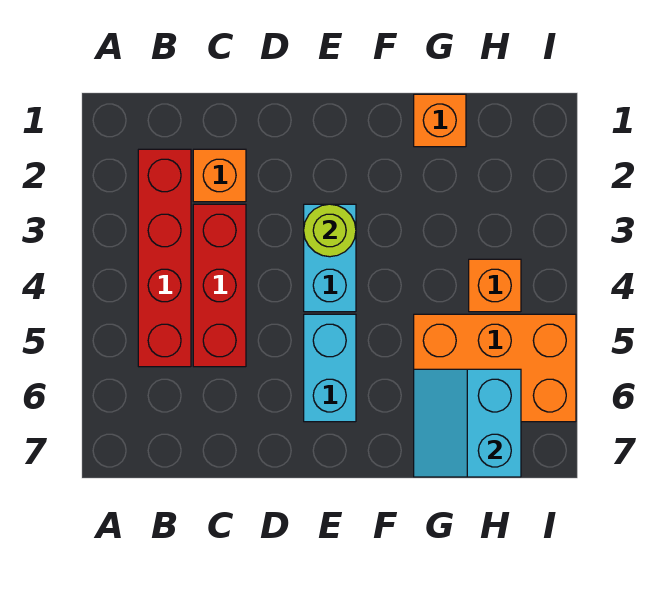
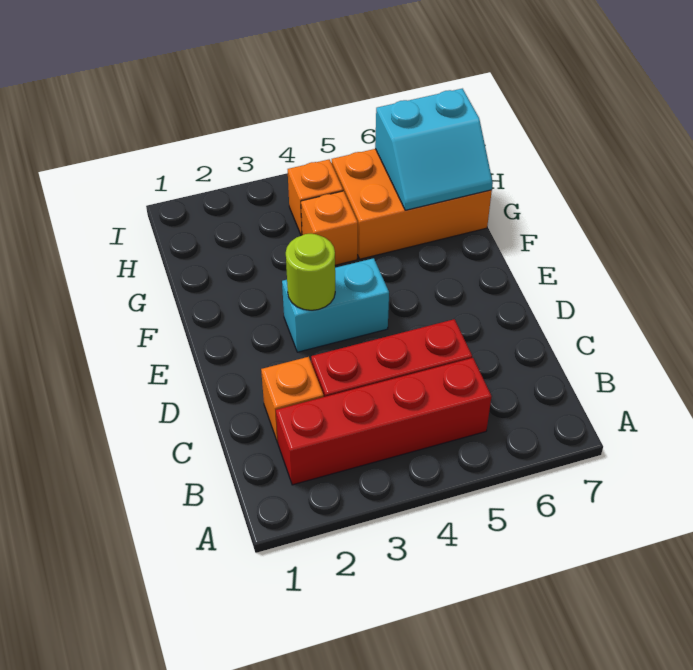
cyan brick E5:E6 level 1 -> none
orange brick G1 level 1 -> orange brick G4 level 1
orange brick G5:I6 level 1 -> orange brick G5:H7 level 1

